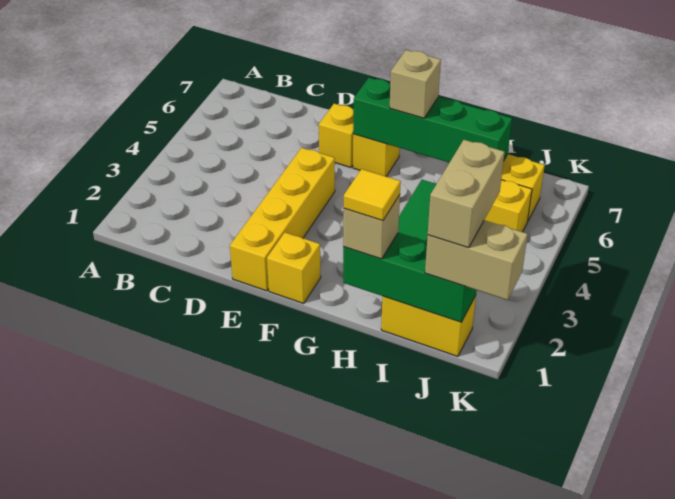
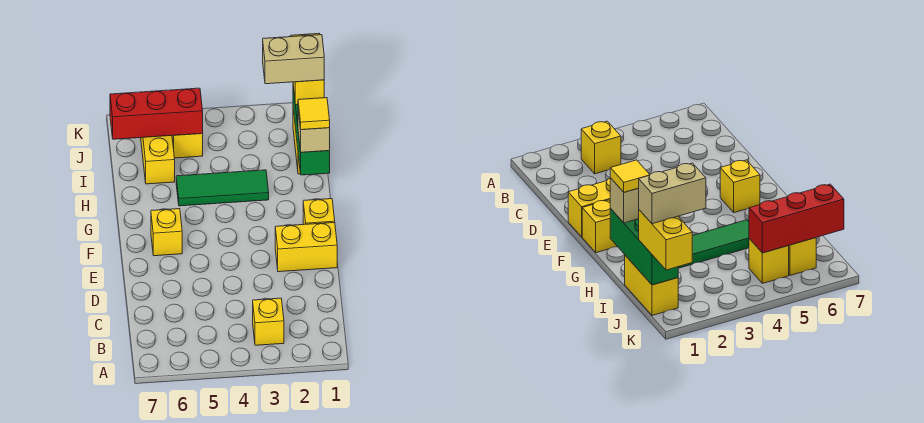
yellow brick E1:E4 level 1 -> yellow brick E1:E2 level 1
yellow brick E6 level 1 -> yellow brick B3 level 1
green brick F6:I6 level 2 -> none
tan brick G6 level 3 -> none
tan brick J1:K1 level 3 -> yellow brick J1:K1 level 3
none -> red brick J5:J7 level 2

